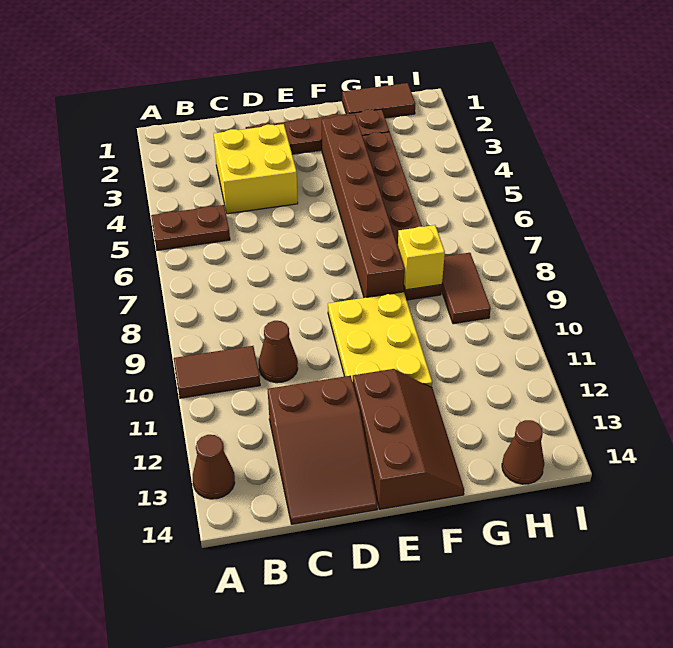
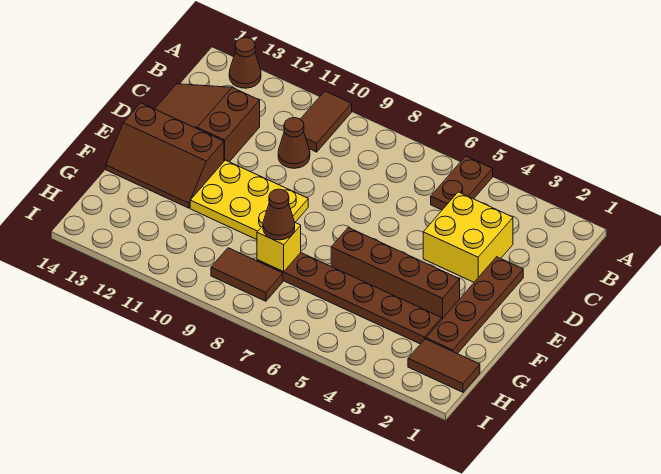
brown brick F3:F8 level 1 -> brown brick F3:F6 level 1
brown tile G1:H1 level 1 -> brown tile H1:H2 level 1
brown cone H14 level 1 -> brown cone G8 level 3

